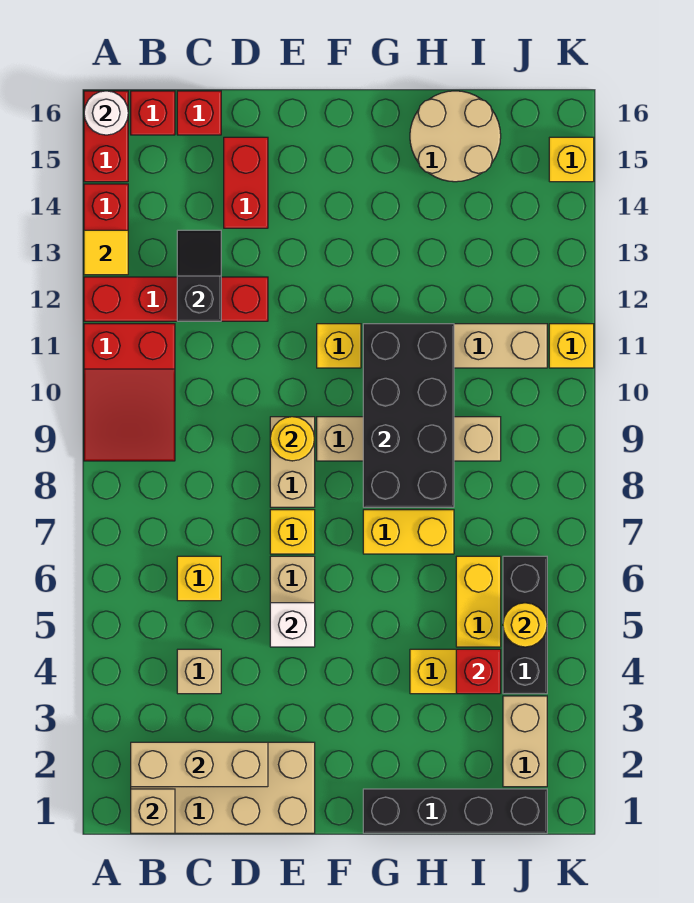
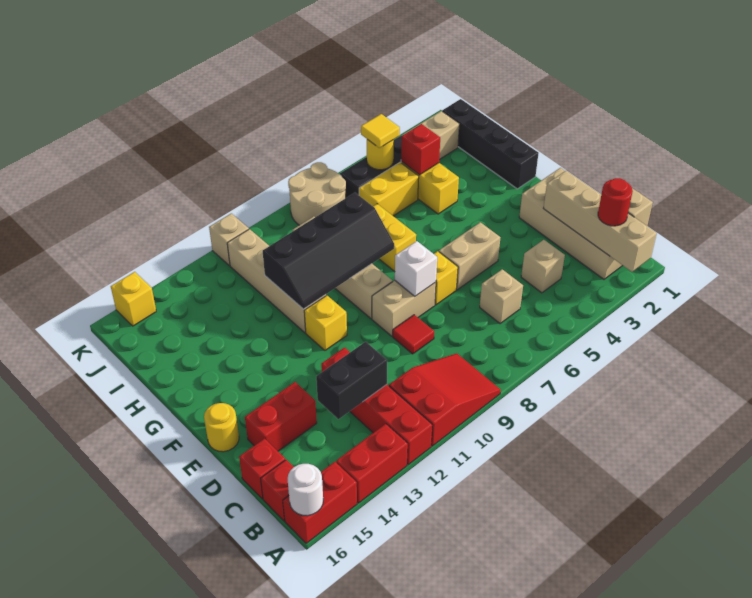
yellow tile A13 level 2 -> yellow tile J5 level 3
tan brick B2:D2 level 2 -> tan brick A2:D2 level 2
none -> red round brick B2 level 3
yellow brick C6 level 1 -> tan brick C6 level 1
black slope C12:C13 level 2 top 12 -> black brick C12:C13 level 2
none -> red tile D9 level 1
white brick E5 level 2 -> white brick E8 level 2
yellow round brick E9 level 2 -> yellow round brick E16 level 1
black brick G8:H11 level 2 -> black slope G8:H11 level 2 top H
tan round brick H15:I16 level 1 -> tan round brick J7:K8 level 1
yellow brick K11 level 1 -> tan brick K11 level 1

